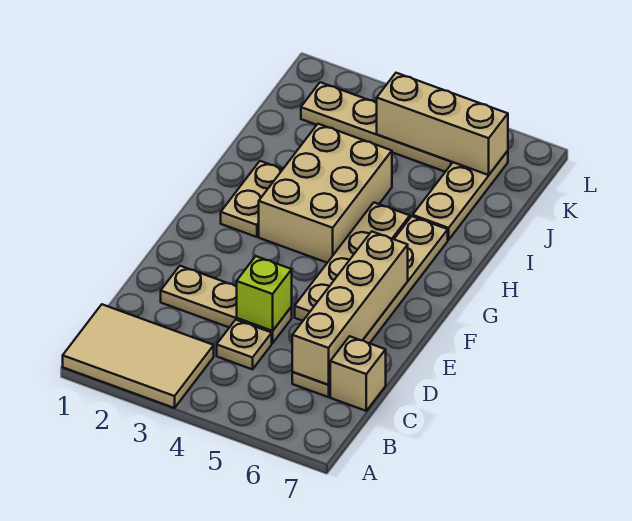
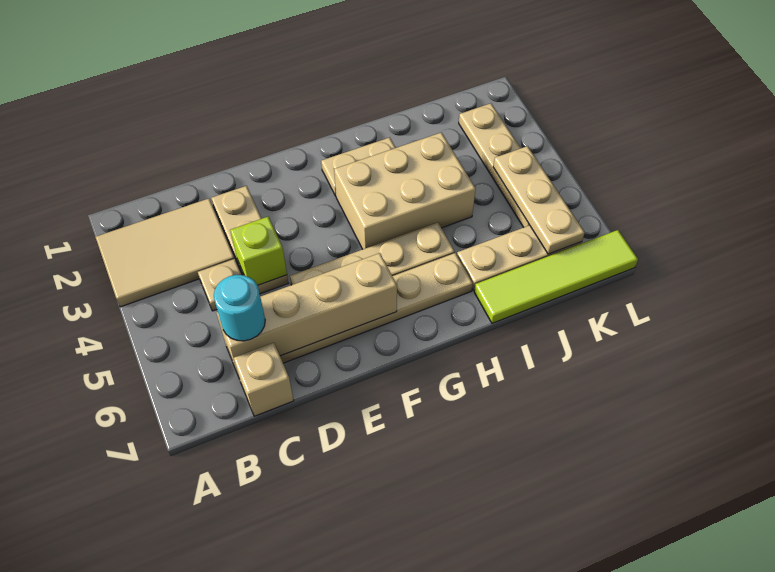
tan tile A1:B3 level 1 -> tan tile A2:C3 level 1
none -> cyan round brick C6 level 3
none -> lime tile I7:L7 level 1
tan brick K4:K6 level 2 -> tan plate K4:K6 level 2

